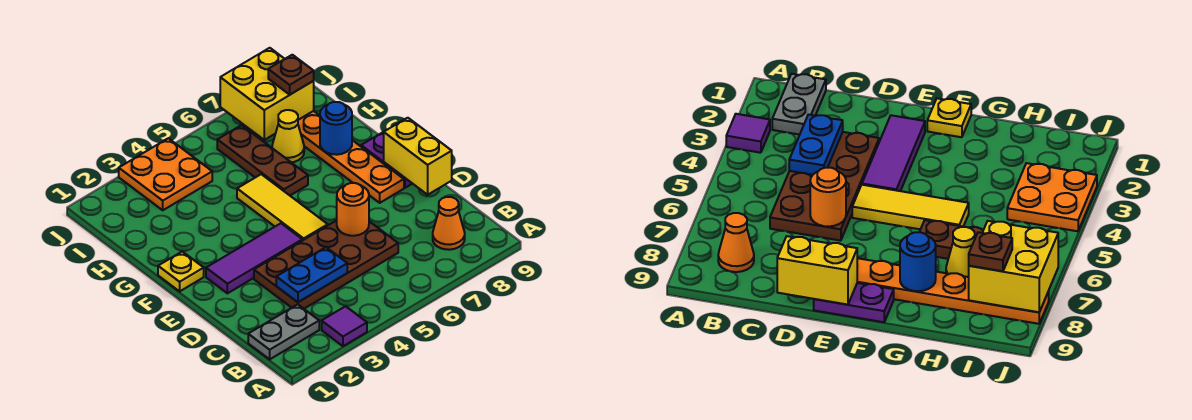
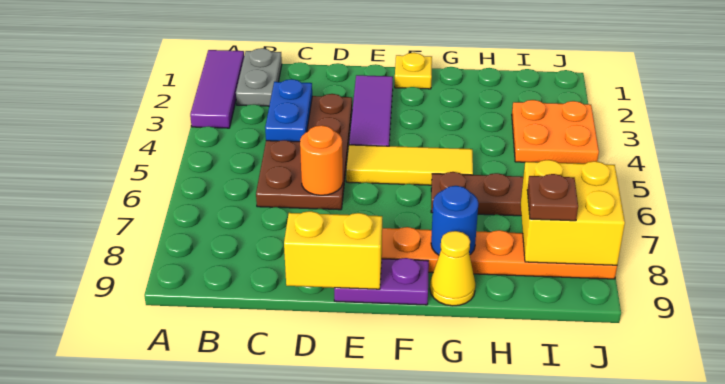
purple tile A3 level 1 -> purple tile A1:A3 level 1
orange cone B8 level 1 -> none
yellow cone H7 level 1 -> yellow cone G9 level 1

